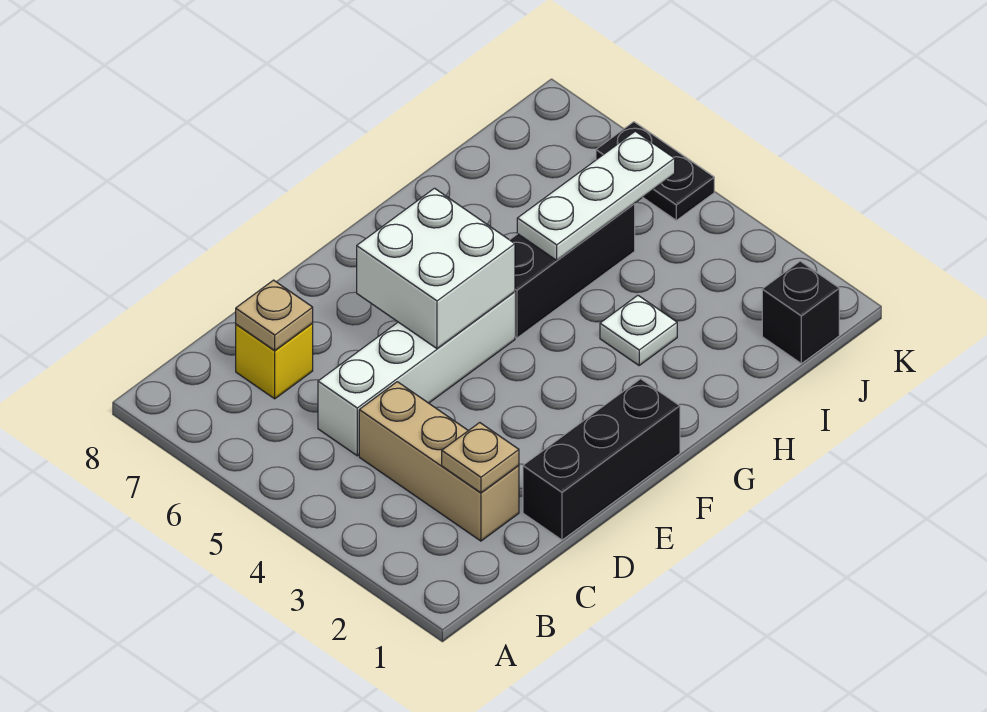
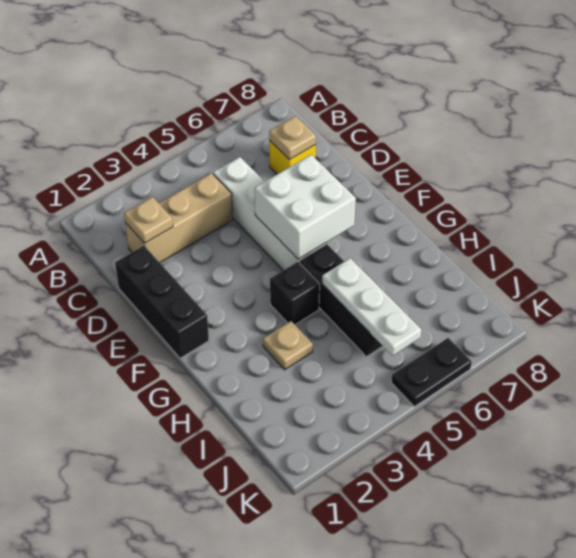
white plate H3 level 1 -> tan plate H3 level 1
black brick J1 level 1 -> black brick G4 level 1

